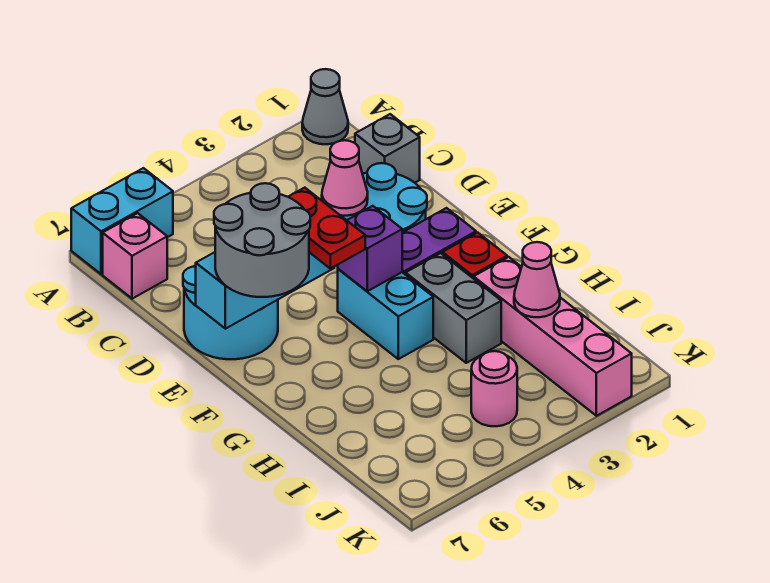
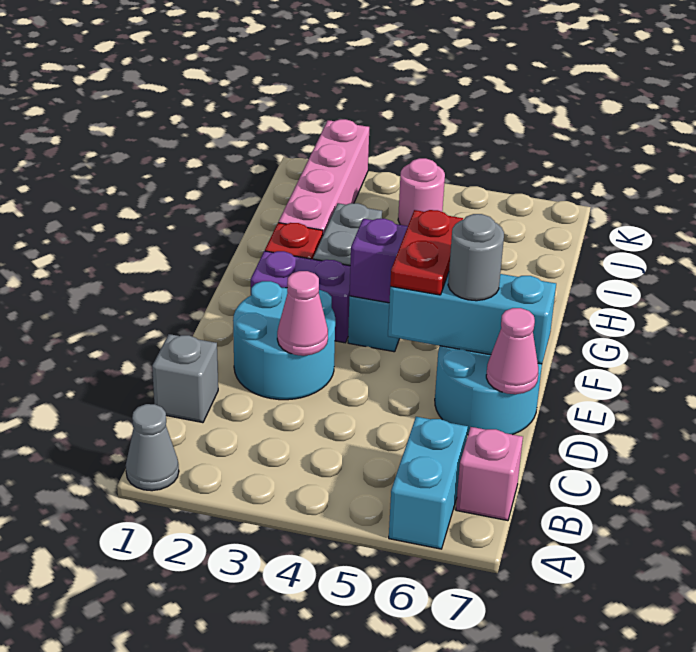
cyan brick A6:A7 level 1 -> cyan brick A6:B6 level 1
grey round brick E6:F7 level 3 -> grey round brick E6 level 3
pink cone I2 level 2 -> pink cone D7 level 2

